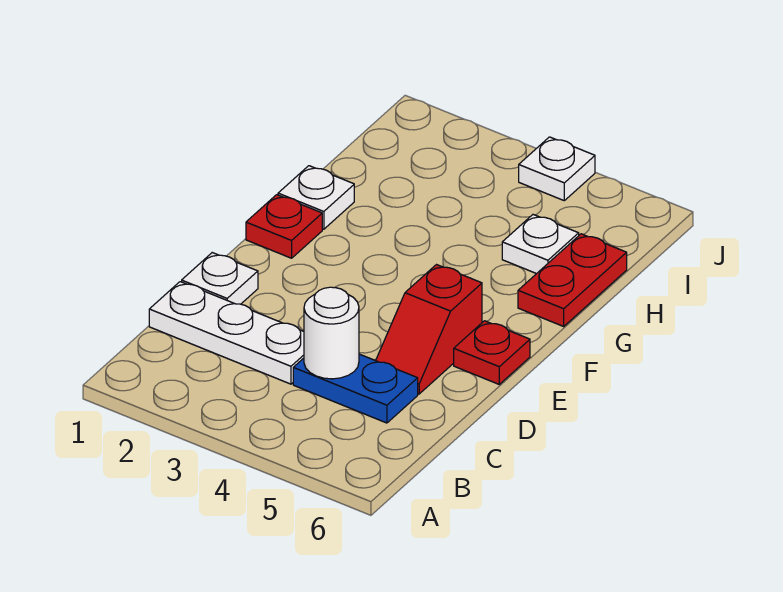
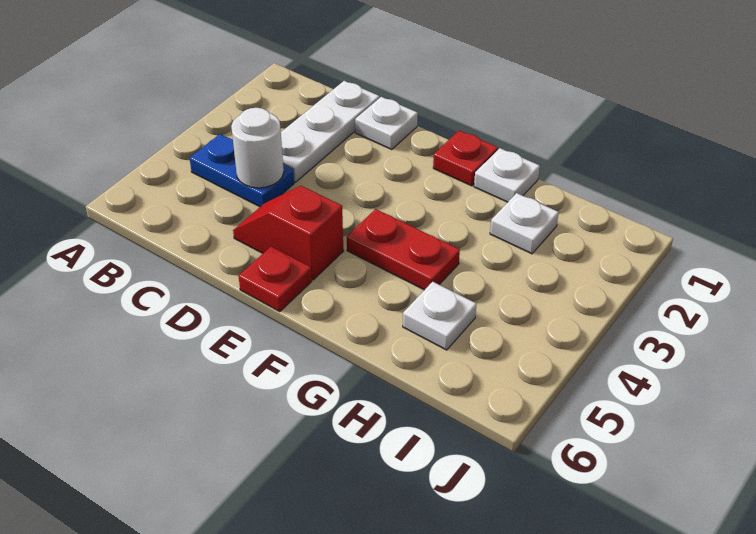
blue plate C4:C5 level 1 -> blue plate B4:C4 level 1
red plate G6:H6 level 1 -> red plate F4:G4 level 1
white plate J4 level 1 -> white plate H2 level 1

